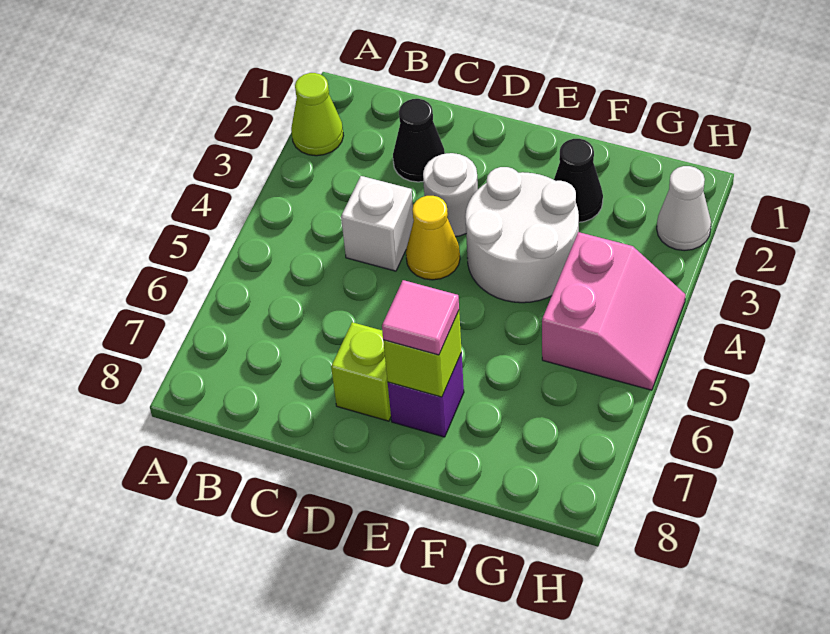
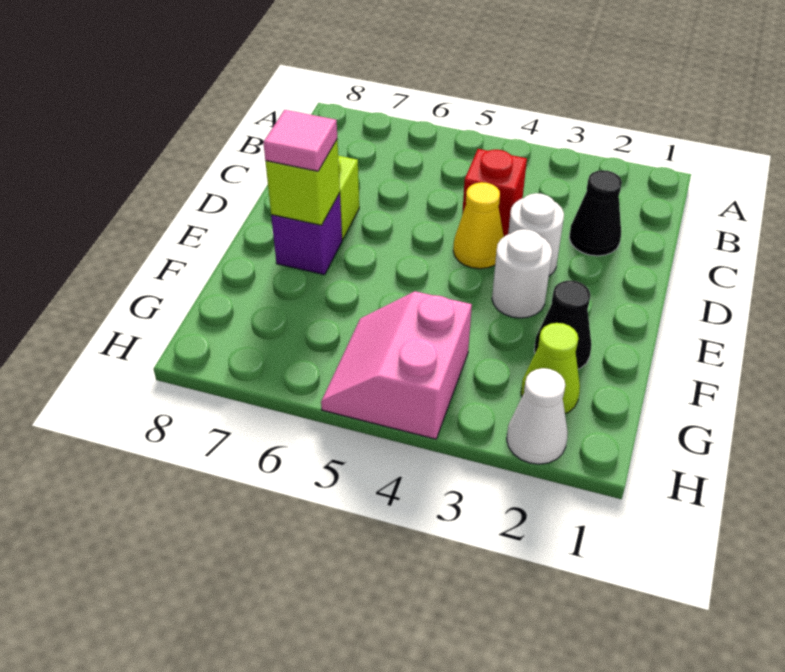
lime cone A2 level 1 -> lime cone G2 level 1
white brick C4 level 1 -> red brick C4 level 1
white round brick E3:F4 level 1 -> white round brick E3 level 1
pink slope G4:H5 level 1 top G -> pink slope G4:H5 level 1 top 4

